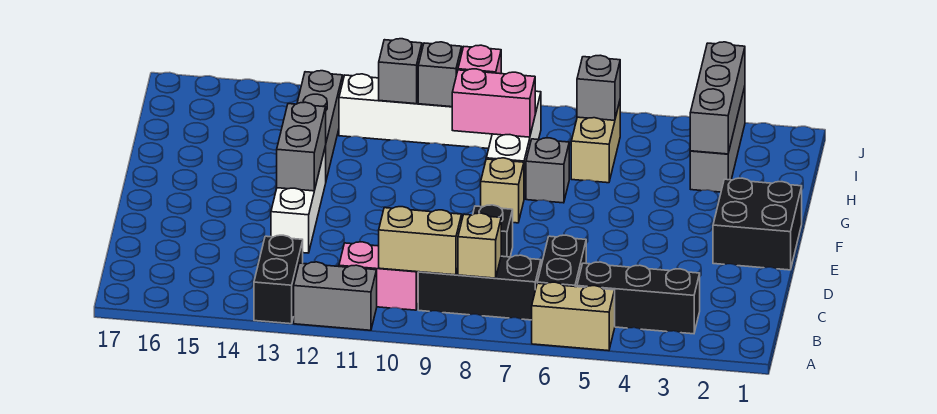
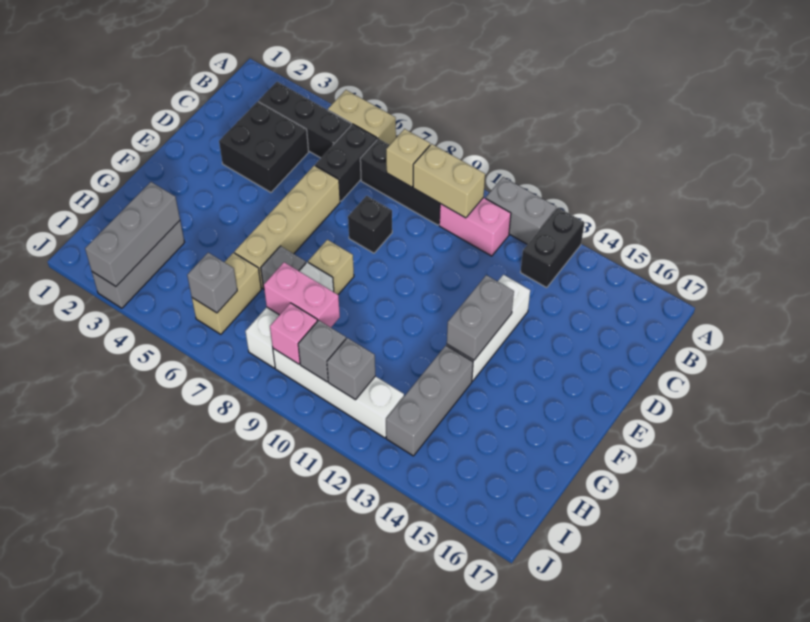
none -> tan brick D6:G6 level 1
black brick E1:F2 level 1 -> black brick C3:D4 level 1

